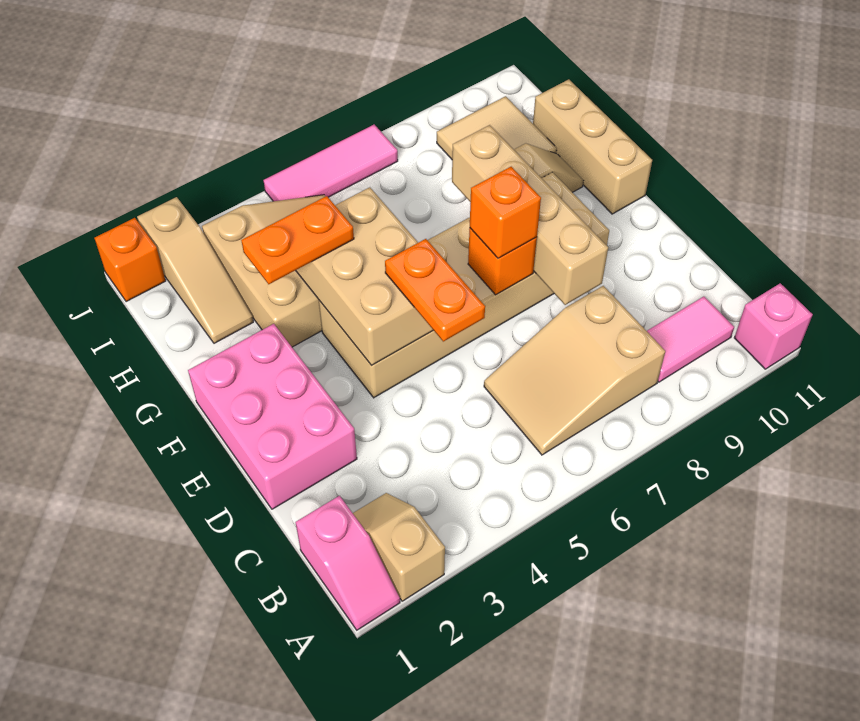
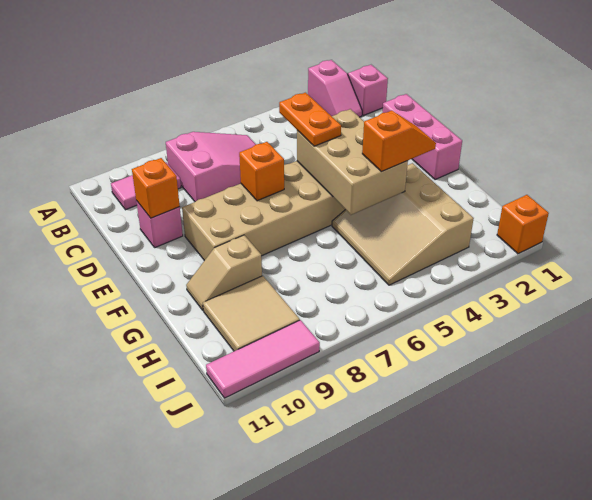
tan slope A2:B2 level 1 top A -> pink slope A2:B2 level 1 top A
pink brick A11 level 1 -> pink brick D10 level 1
tan slope B6:C8 level 1 top 8 -> pink slope B6:C8 level 1 top 8
pink brick D1:F2 level 1 -> pink brick D1:F1 level 1
tan brick D8:G8 level 2 -> none
orange brick E7 level 3 -> orange brick D10 level 2
tan brick F11:H11 level 1 -> none
orange plate G3:G4 level 3 -> orange slope G3:G4 level 3 top 4
tan slope H2:J2 level 1 top J -> none
pink tile J5:J7 level 1 -> pink tile J9:J11 level 1

